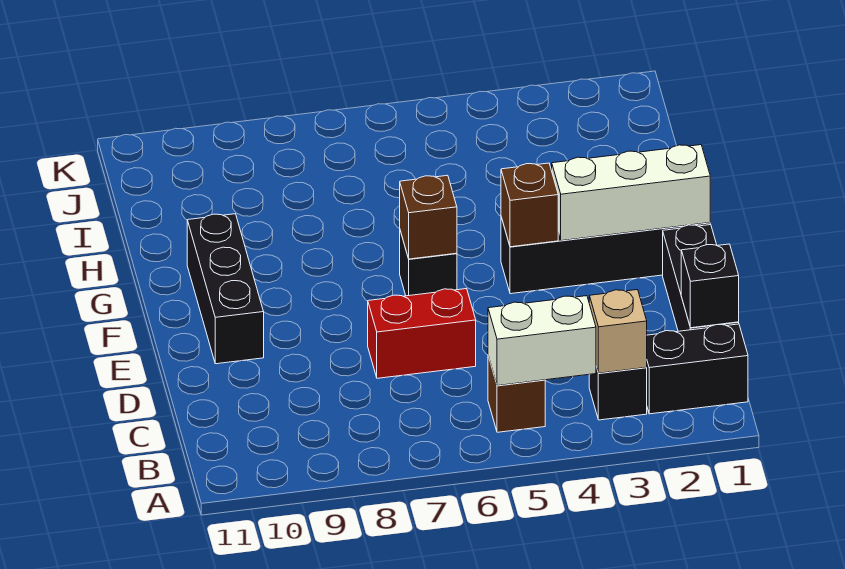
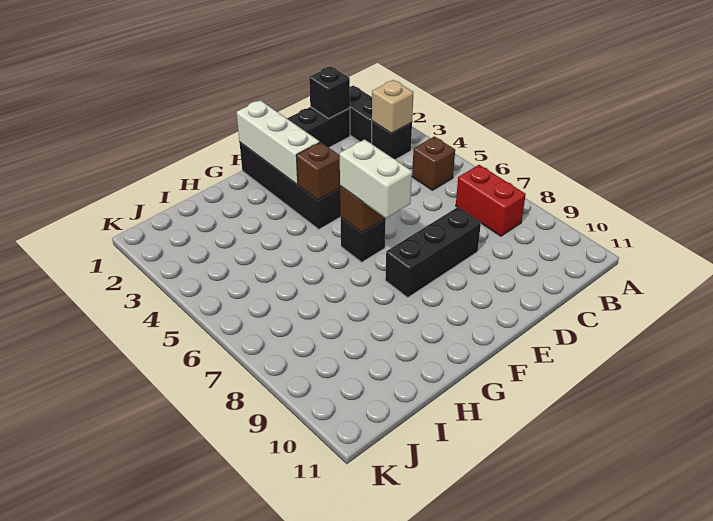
white brick B4:B5 level 2 -> white brick F6:F7 level 3
red brick D6:D7 level 1 -> red brick B7:B8 level 1
black brick E10:G10 level 1 -> black brick D8:F8 level 1

